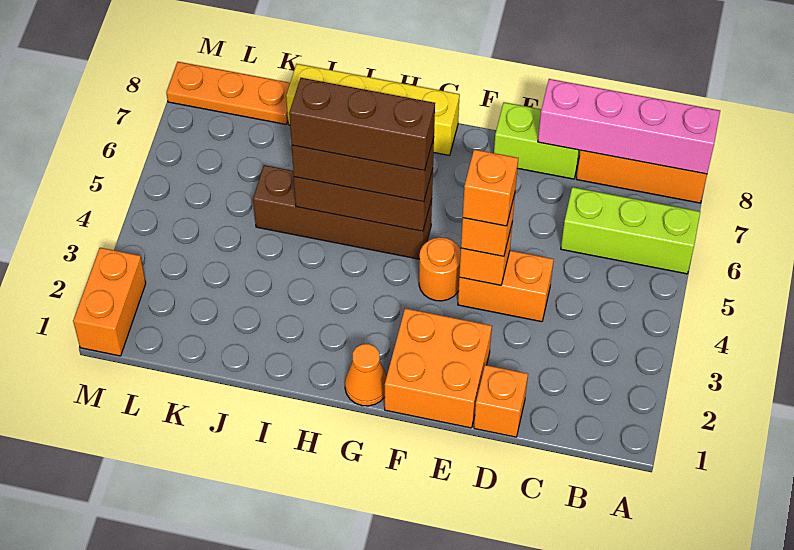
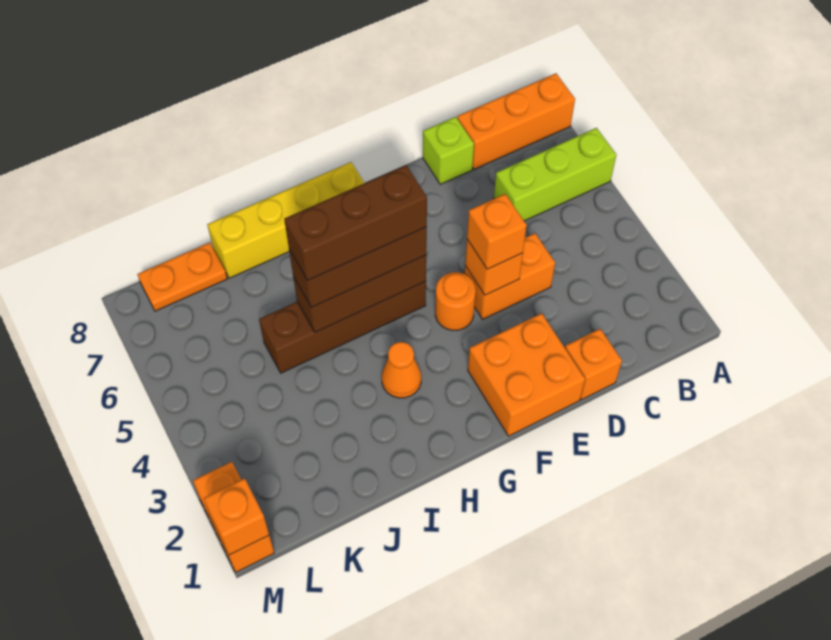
pink brick A8:D8 level 2 -> none
lime brick D8:E8 level 1 -> lime brick D8 level 1
orange brick E4 level 4 -> orange brick M1 level 2
orange cone G1 level 1 -> orange cone H3 level 1
orange plate K8:M8 level 1 -> orange plate K8:L8 level 1

